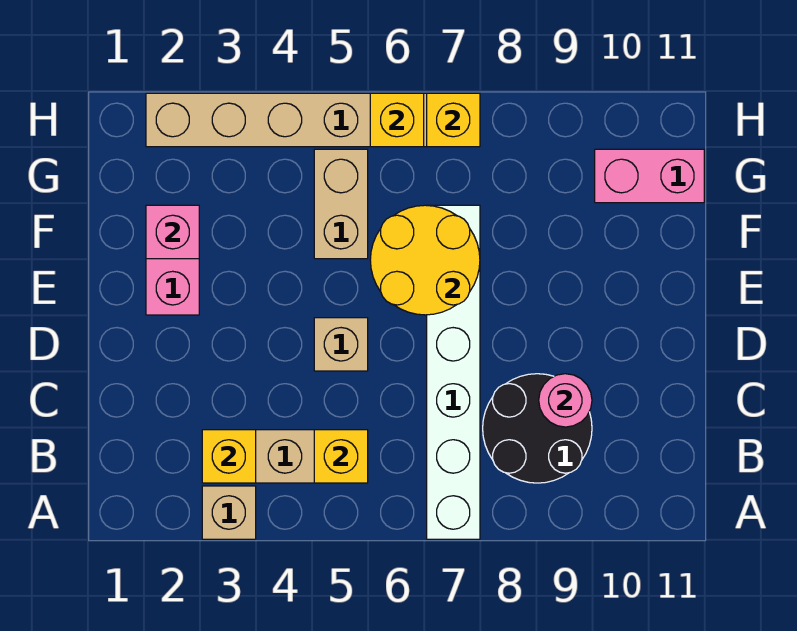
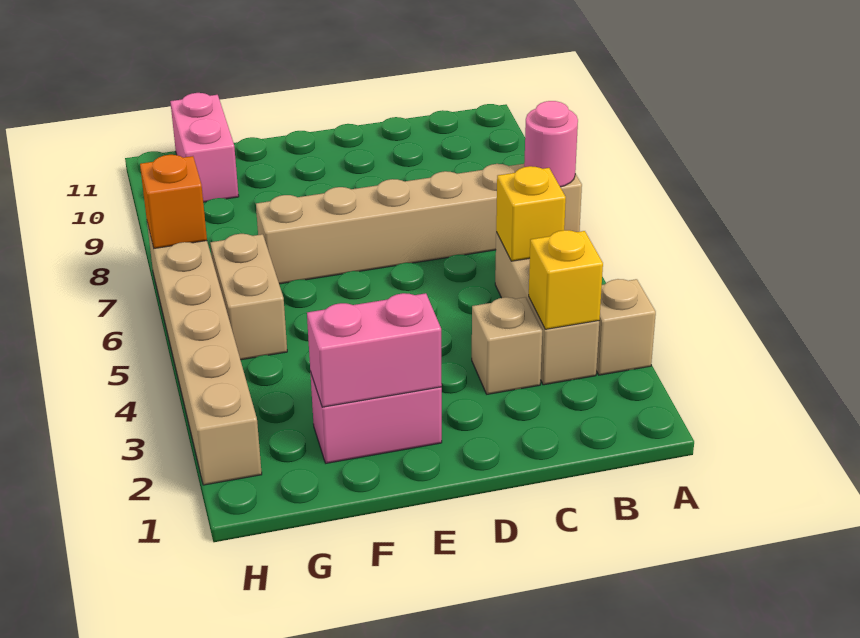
white brick A7:F7 level 1 -> tan brick A7:F7 level 1
black round brick B8:C9 level 1 -> none
pink round brick C9 level 2 -> pink round brick A7 level 2
tan brick D5 level 1 -> tan brick C3 level 1
yellow round brick E6:F7 level 2 -> none
pink brick F2 level 2 -> pink brick E2:F2 level 2
tan brick F5:G5 level 1 -> tan brick G5:G6 level 1
yellow brick H6 level 2 -> none
yellow brick H7 level 2 -> orange brick H7 level 2

